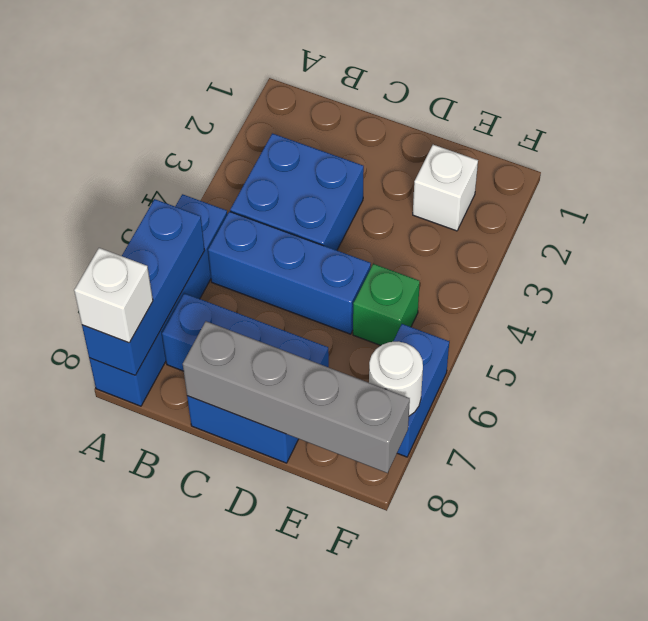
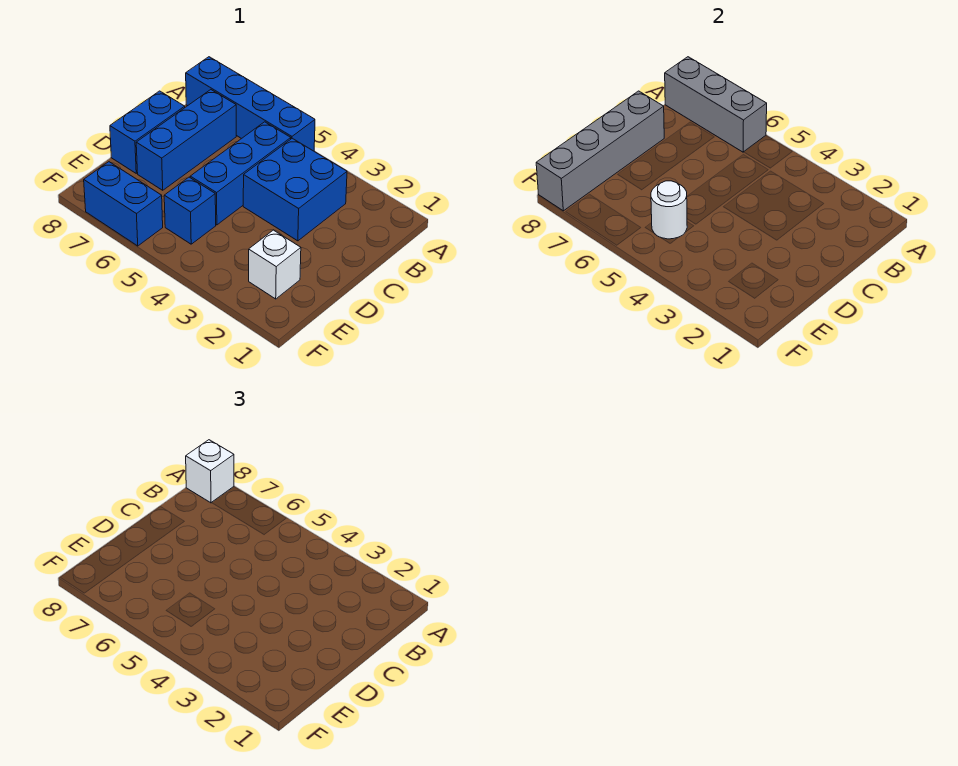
blue brick A6:A8 level 2 -> grey brick A6:A8 level 2
green brick E5 level 1 -> blue brick E5 level 1
white round brick F7 level 2 -> white round brick E5 level 2

